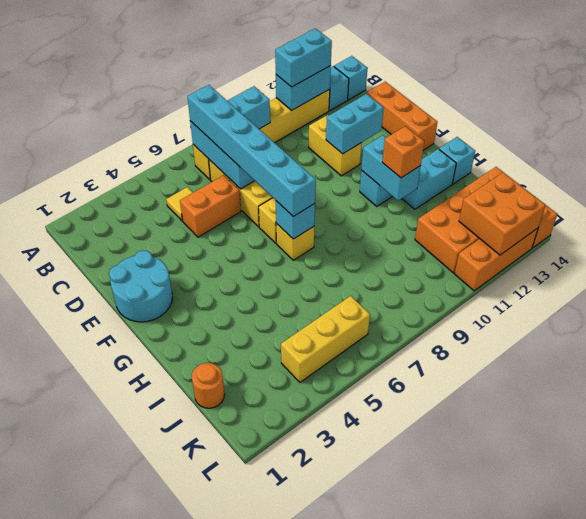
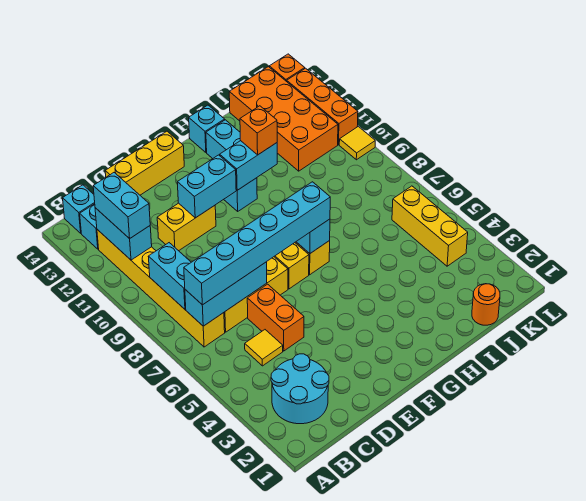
orange brick D14:F14 level 1 -> yellow brick D14:F14 level 1
cyan round brick E1:F2 level 1 -> cyan round brick B2:C3 level 1
cyan brick E11:E12 level 2 -> cyan brick E11:F11 level 2
orange brick K12:L13 level 2 -> none
none -> yellow tile L10 level 1

